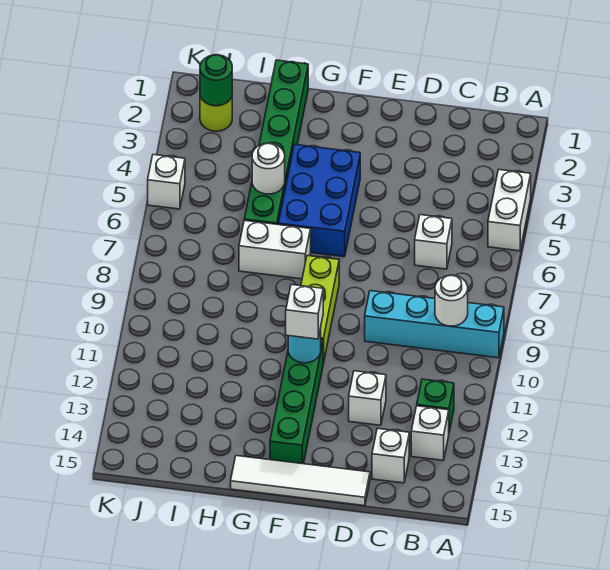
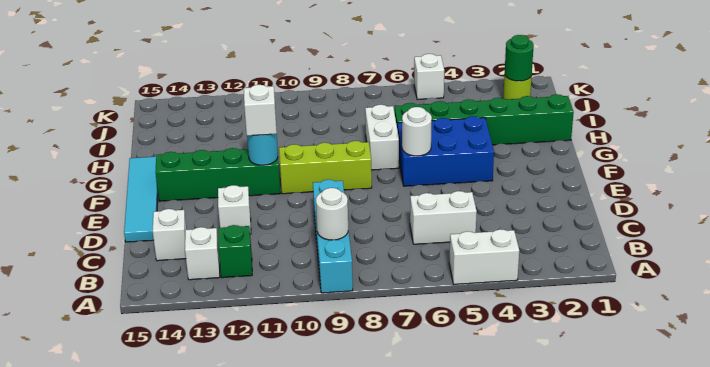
white brick C6 level 1 -> white brick C5:C6 level 1
white tile D15:G15 level 1 -> cyan tile D15:G15 level 1
white round brick H5 level 2 -> white round brick F6 level 2

